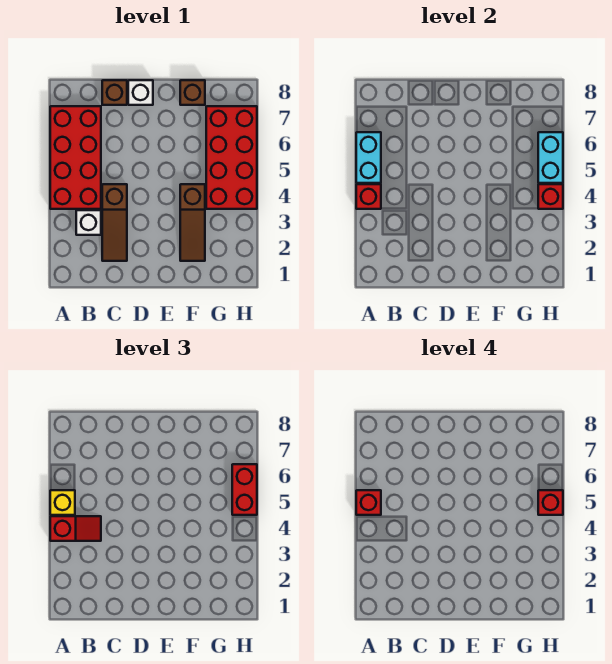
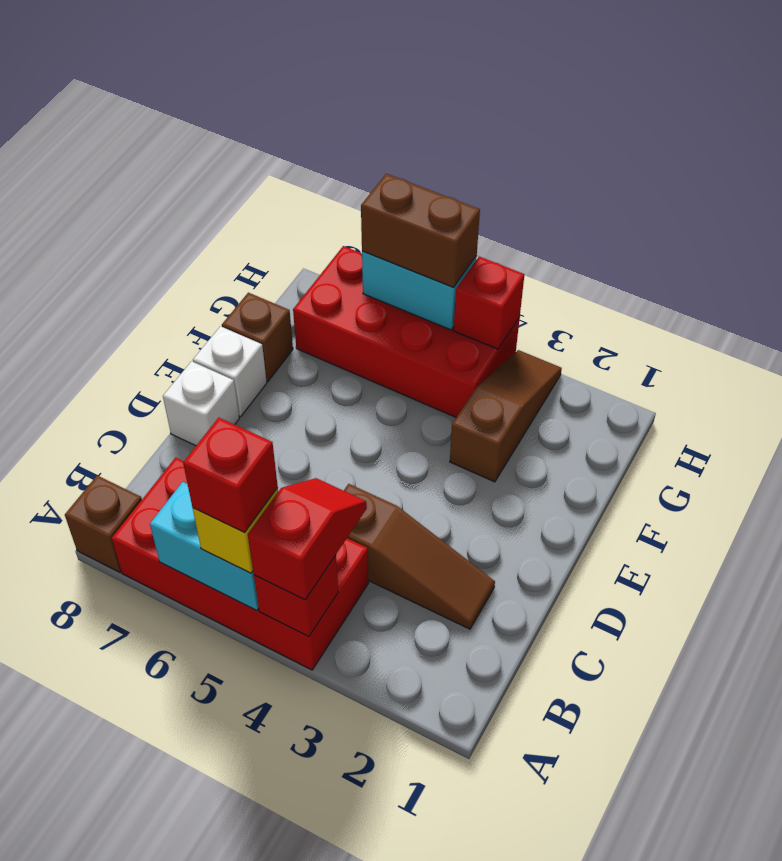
white brick B3 level 1 -> white brick E8 level 1
brown brick C8 level 1 -> brown brick A8 level 1
brown slope F2:F4 level 1 top 4 -> brown slope F3:H3 level 1 top F
red brick H5:H6 level 3 -> brown brick H5:H6 level 3
red brick H5 level 4 -> none

